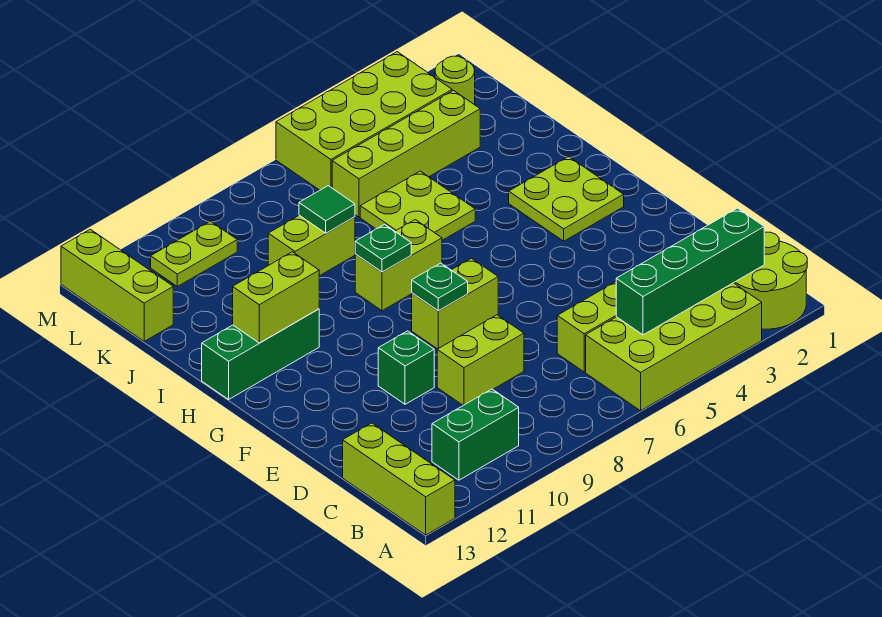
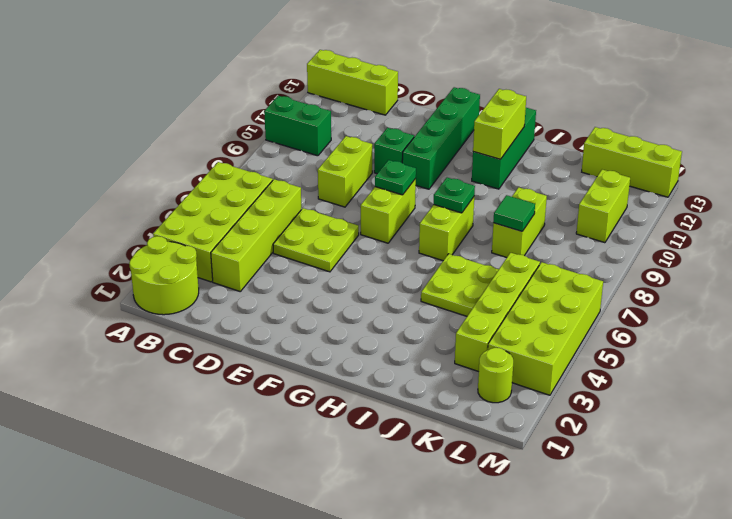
green brick B2:B5 level 2 -> green brick F10:F13 level 1
green brick B10:B11 level 1 -> green brick A10:B10 level 1
lime plate G2:H3 level 1 -> lime plate D5:E6 level 1
lime plate L10:L11 level 1 -> lime brick L10:L11 level 1

